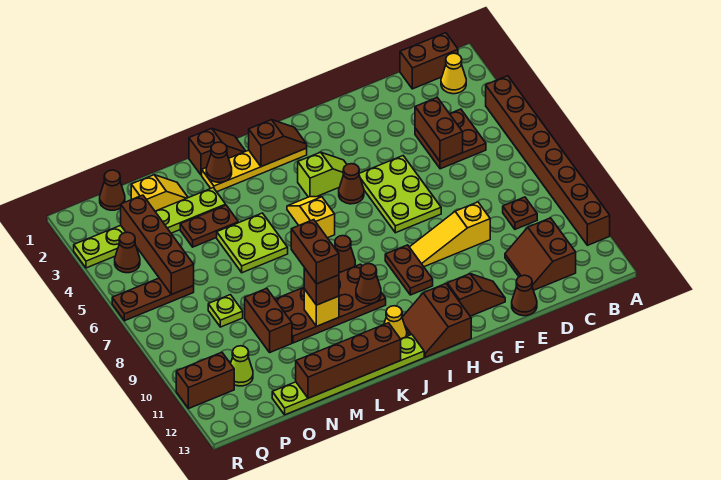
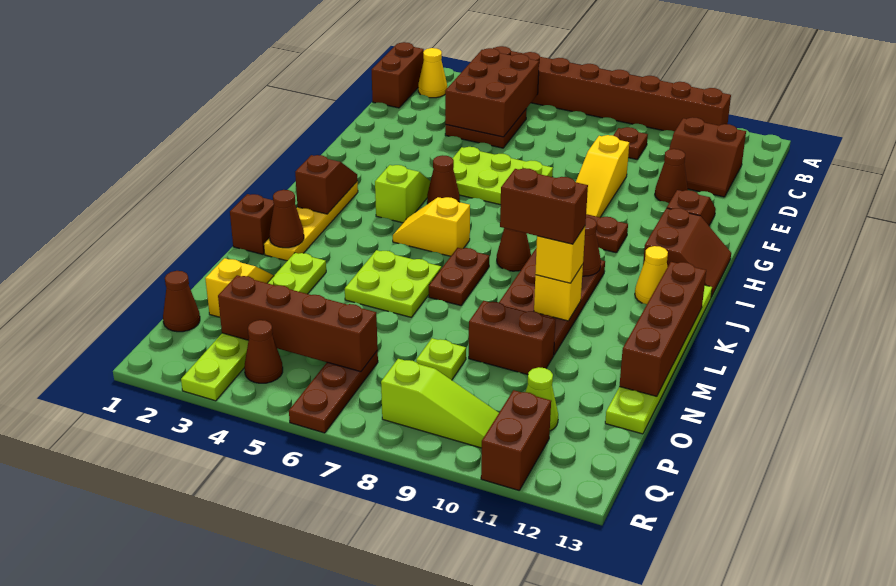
brown brick D4:D5 level 2 -> brown brick B4:D5 level 2
brown cone E13 level 1 -> brown cone E11 level 1
brown slope H12:I13 level 1 top H -> brown slope H12:I13 level 1 top 12
brown brick L10 level 3 -> yellow brick L10 level 3
brown plate M4:N4 level 1 -> brown plate K7:L7 level 1
none -> lime slope Q8:Q10 level 1 top 8

